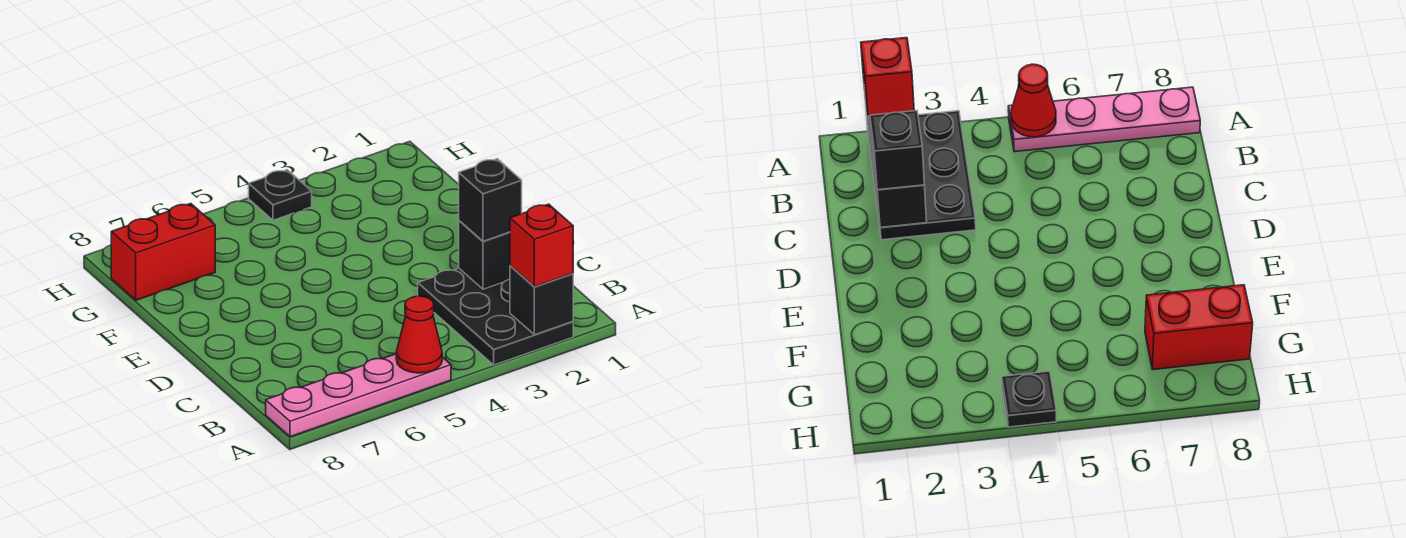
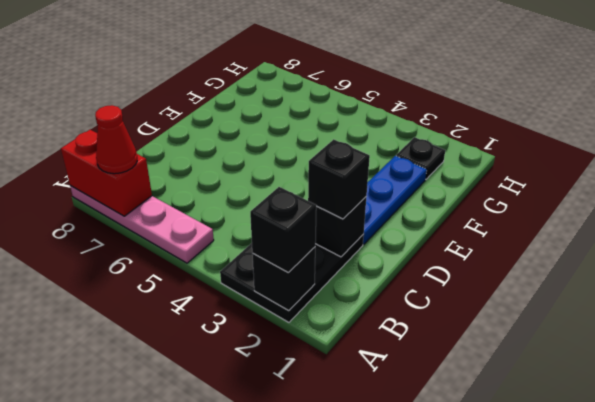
red brick A2 level 3 -> black brick A2 level 3
red cone A5 level 2 -> red cone A7 level 3
none -> blue plate D2:F2 level 1
red brick G7:G8 level 1 -> red brick A7:A8 level 2
black plate H4 level 1 -> black plate G2 level 1

